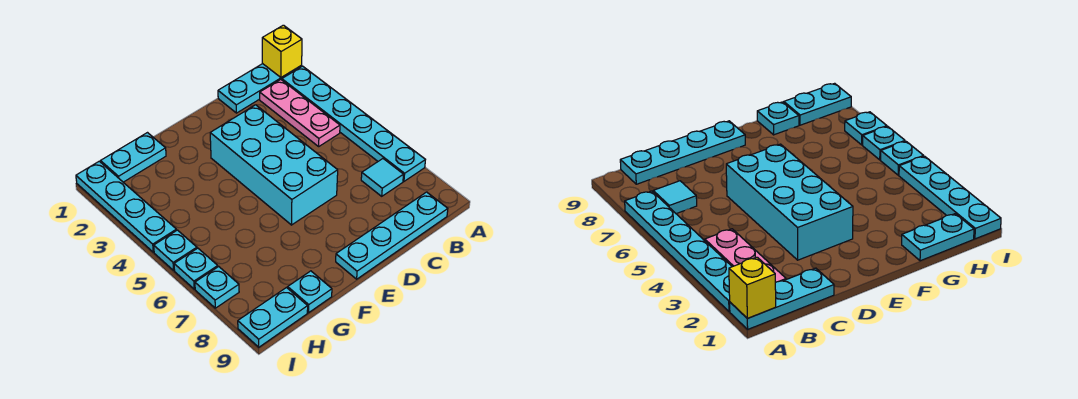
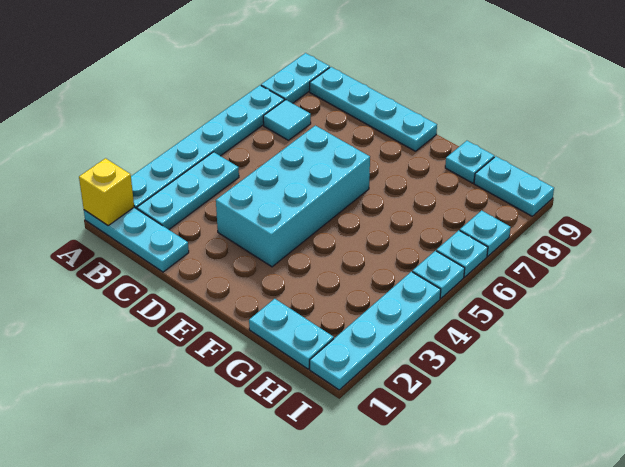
none -> cyan plate A8:A9 level 1
pink plate B2:B4 level 1 -> cyan plate B2:B4 level 1

